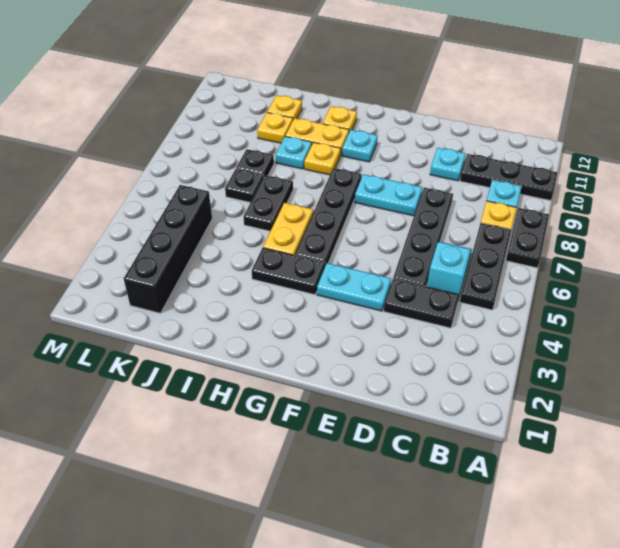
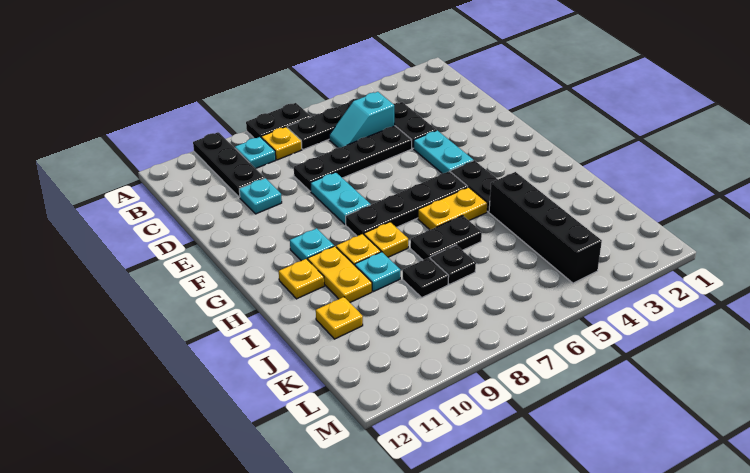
yellow plate J10 level 1 -> yellow plate H8 level 1
black brick K2:K5 level 1 -> black brick I4:L4 level 1

